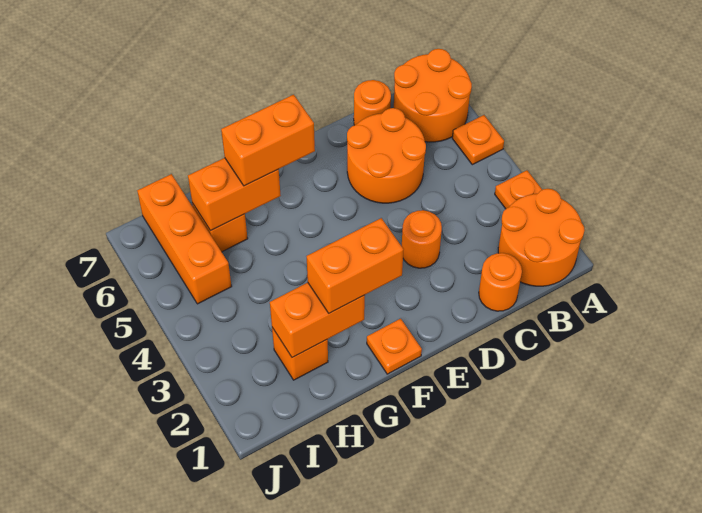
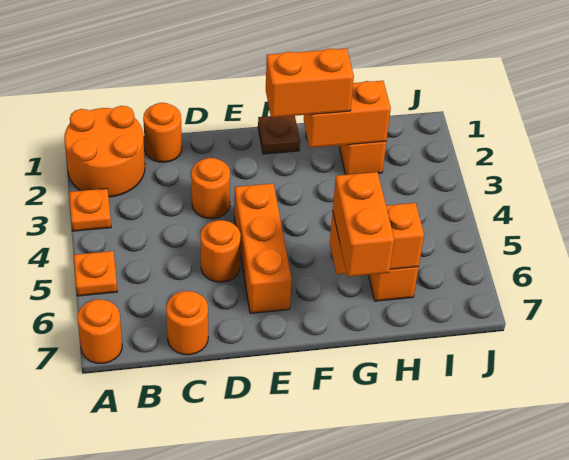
orange round brick A6:B7 level 1 -> orange round brick A7 level 1
orange round brick C5:D6 level 1 -> orange round brick D5 level 1
orange plate F1 level 1 -> brown plate F1 level 1
orange brick F6:G6 level 3 -> orange brick G6:G7 level 3
orange brick I5:I7 level 1 -> orange brick E4:E6 level 1

